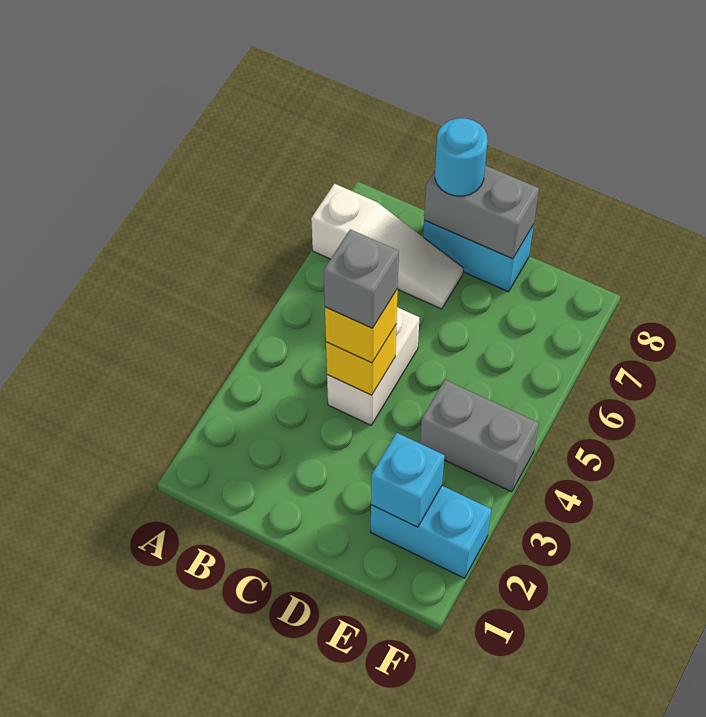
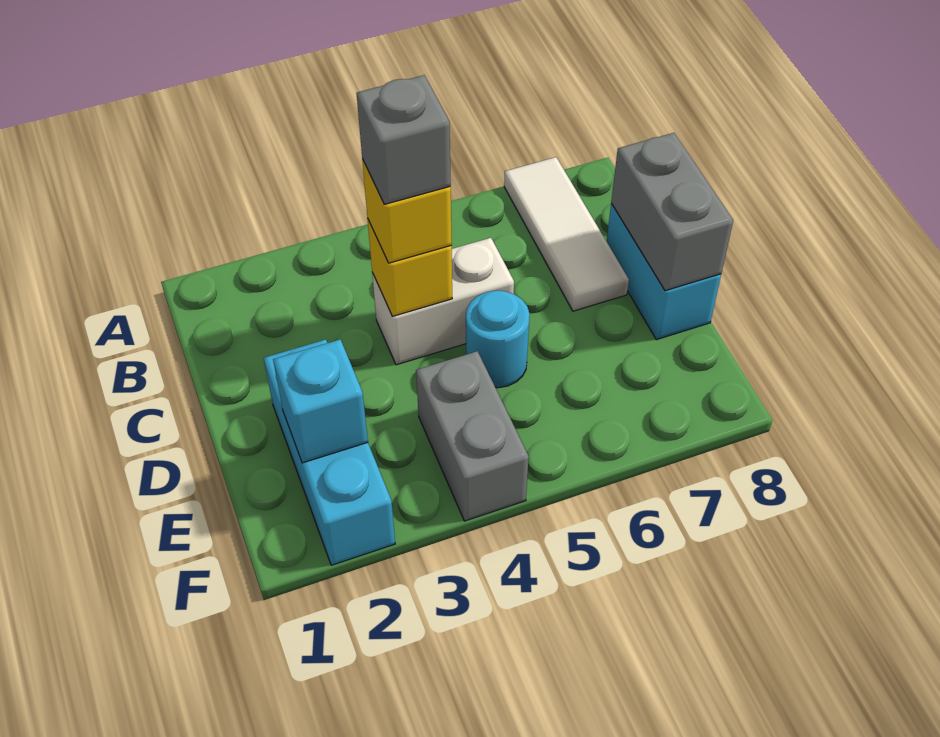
white slope A7:C7 level 1 top A -> white tile A7:C7 level 1
cyan round brick C8 level 3 -> cyan round brick D5 level 1
cyan brick E2:F2 level 1 -> cyan brick D2:F2 level 1

